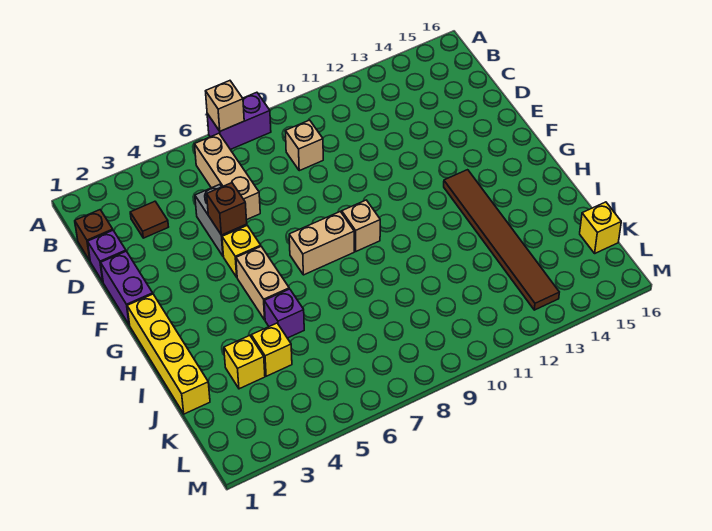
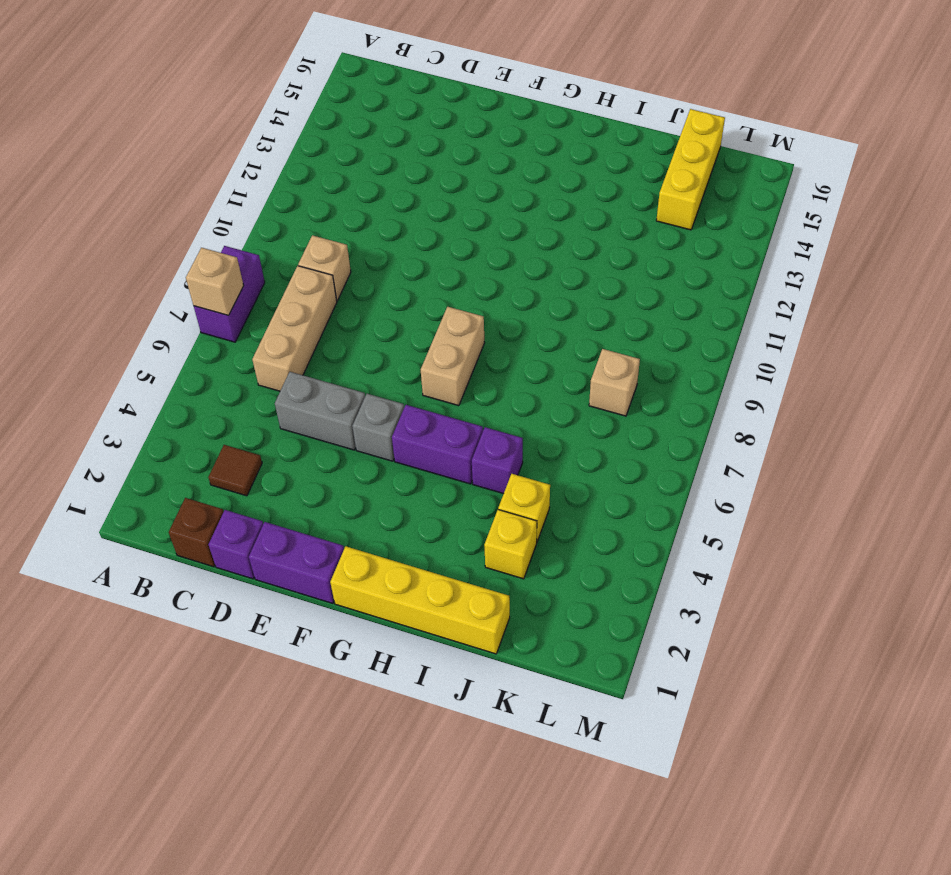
tan brick B6:D6 level 1 -> tan brick C6:C8 level 1
brown brick E5 level 2 -> none
yellow brick F5 level 1 -> grey brick F5 level 1
tan brick G5:H5 level 1 -> purple brick G5:H5 level 1
tan brick G9 level 1 -> tan brick K8 level 1
brown tile G13:L13 level 1 -> none
yellow brick K16 level 1 -> yellow brick K14:K16 level 1

